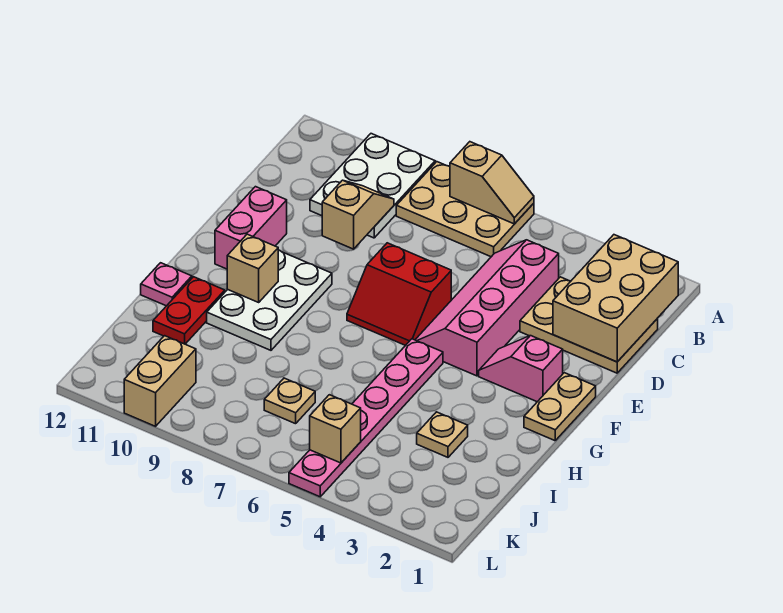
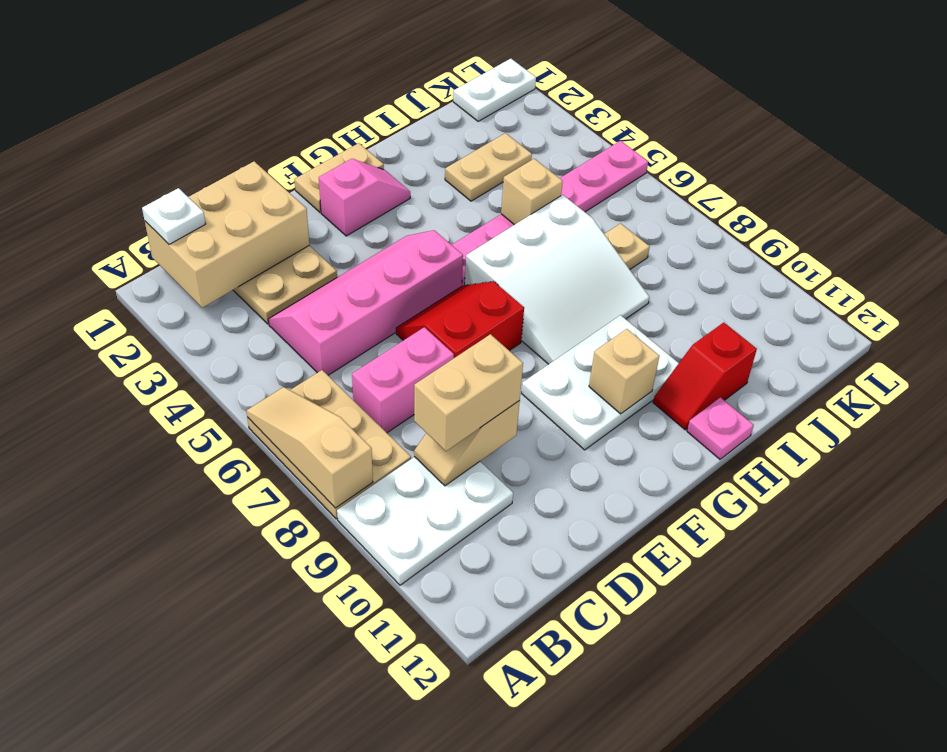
tan slope A6:A7 level 2 top 7 -> tan slope A6:A8 level 2 top 8
none -> white plate B1 level 3
pink slope C4:F5 level 1 top 4 -> pink slope C4:F5 level 1 top 5
red slope E6:F7 level 1 top E -> red slope E6:F7 level 1 top 7
pink brick E11:F11 level 1 -> pink brick C7:D7 level 1
pink slope F2:F3 level 1 top 2 -> pink slope F2:G2 level 1 top F
none -> white slope G6:I8 level 1 top 6
red plate H11:I11 level 1 -> red slope H11:I11 level 1 top I
tan plate I3 level 1 -> tan plate I3:J3 level 1
none -> white plate K1:L1 level 1
tan brick K5 level 2 -> tan brick I5 level 2
tan brick K10:L10 level 1 -> tan brick C9:D9 level 3

